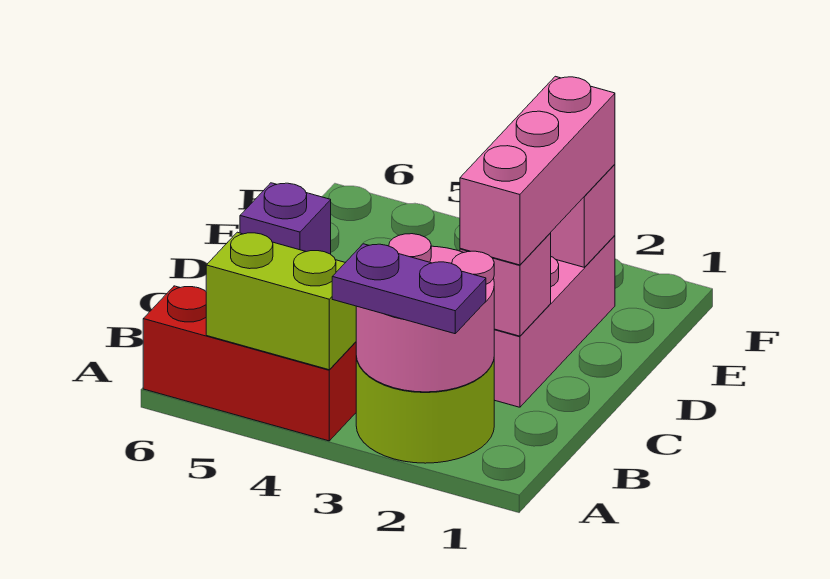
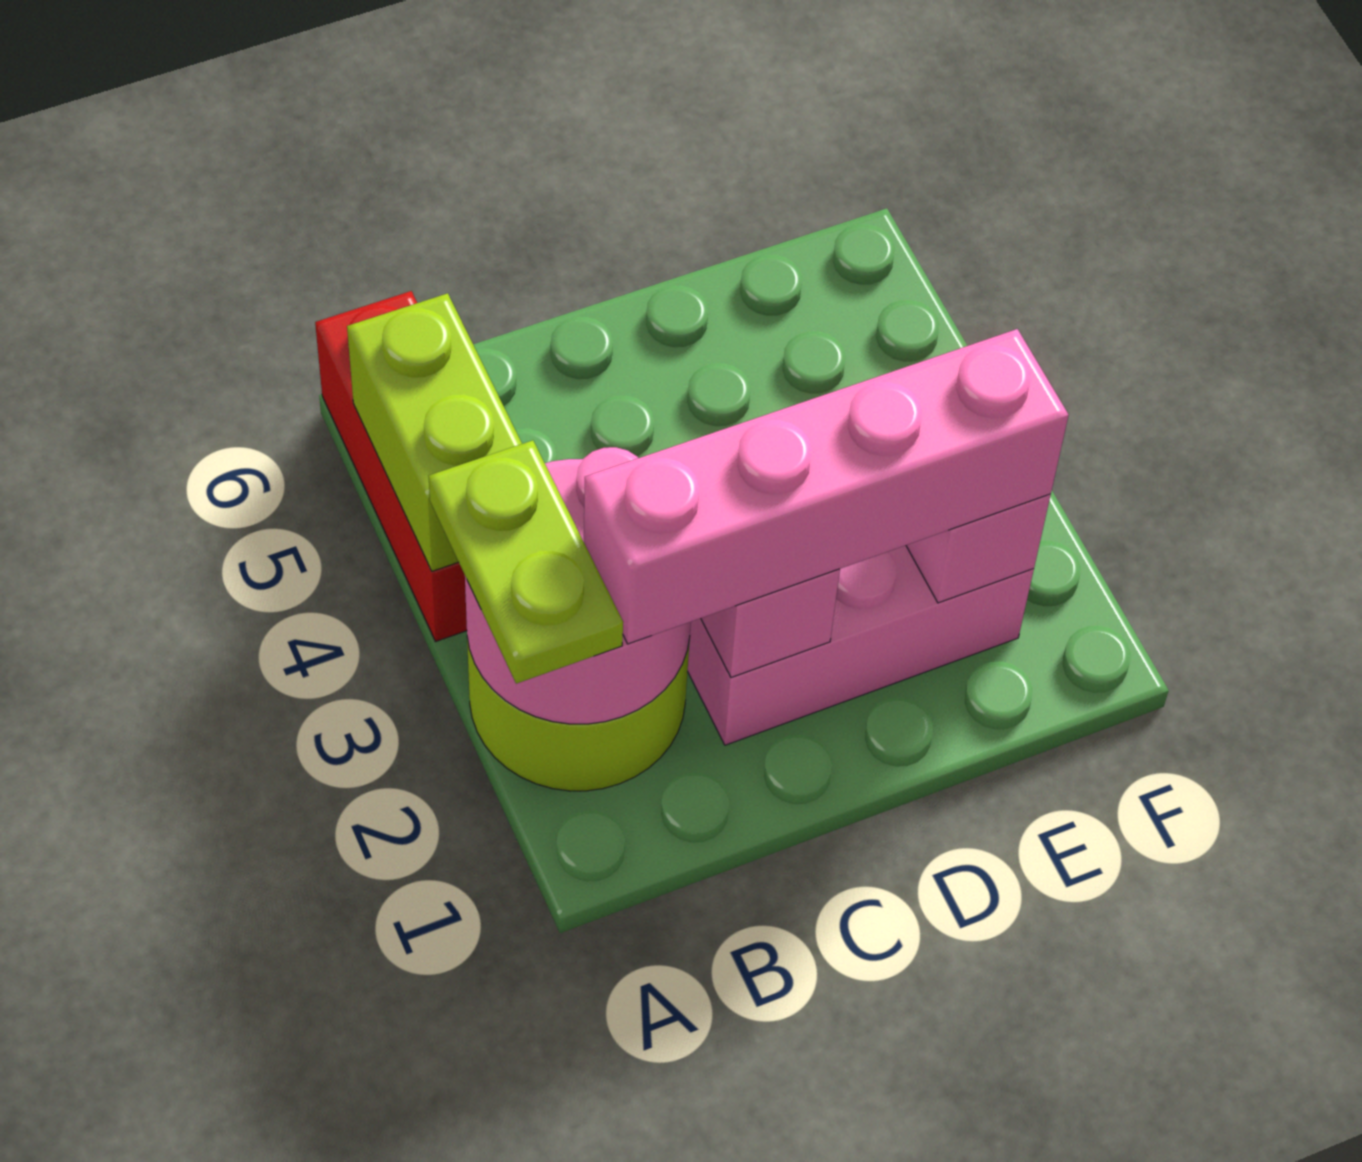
purple plate A2:A3 level 3 -> lime plate A2:A3 level 3
pink brick C2:E2 level 3 -> pink brick B2:E2 level 3
purple brick D6 level 1 -> none

